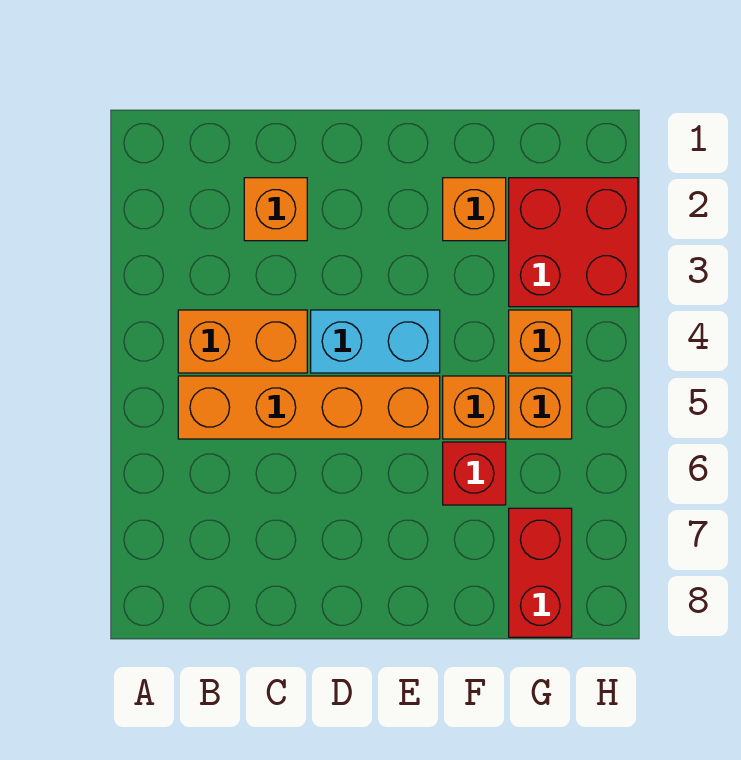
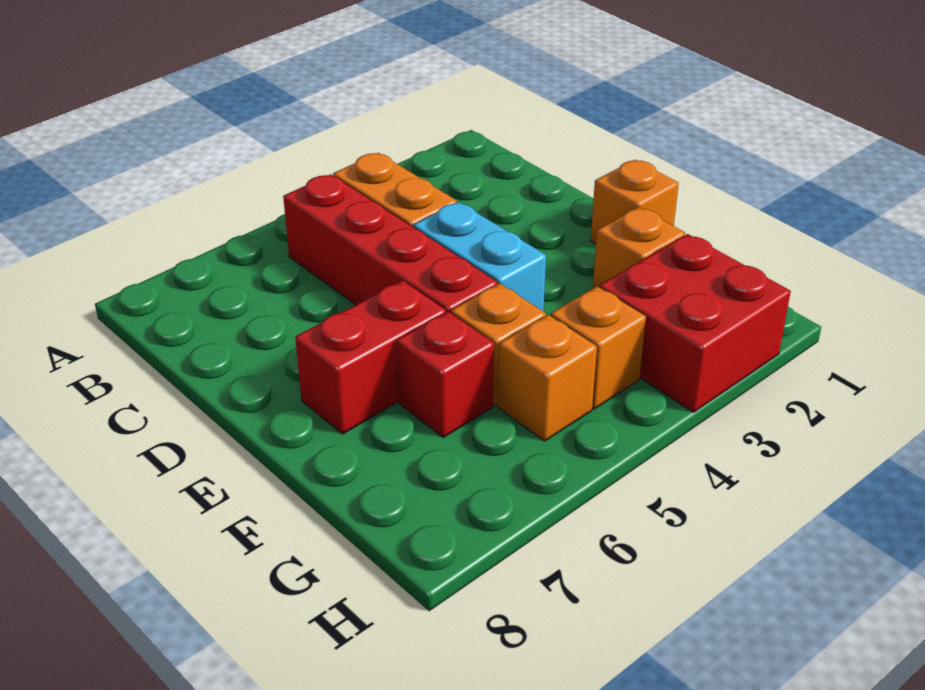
orange brick B5:E5 level 1 -> red brick B5:E5 level 1
orange brick C2 level 1 -> orange brick E1 level 1
red brick G7:G8 level 1 -> red brick E6:E7 level 1

